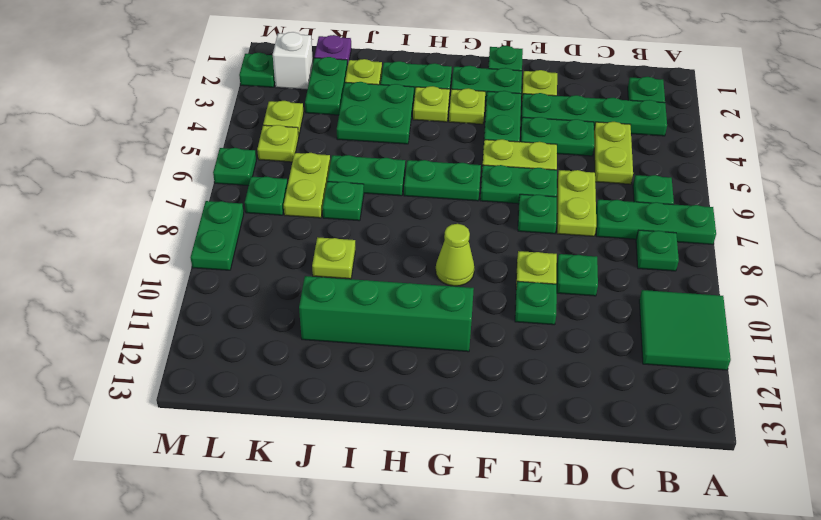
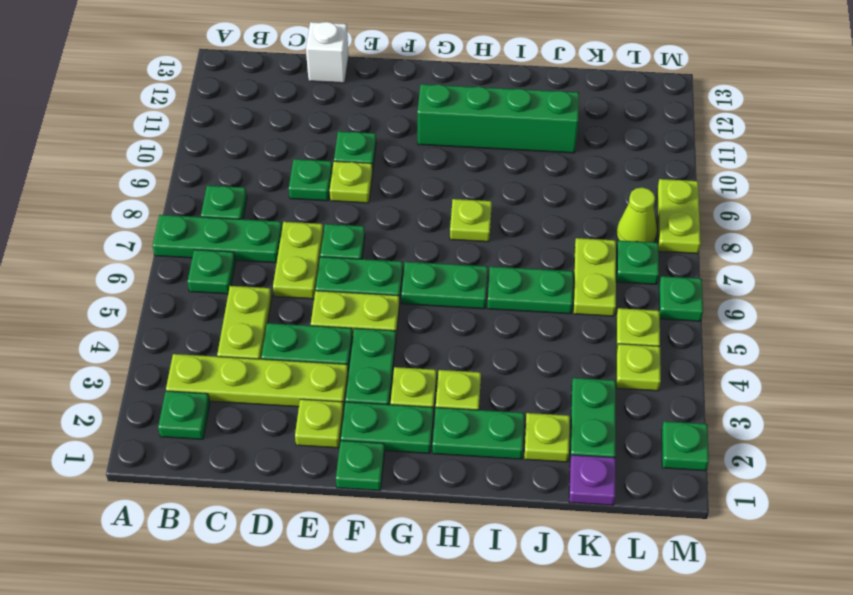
green tile A10:B11 level 1 -> none
green plate B3:E3 level 1 -> lime plate B3:E3 level 1
lime cone G9 level 1 -> lime cone L8 level 1
green plate I3:J4 level 1 -> none
green plate J7 level 1 -> none
lime plate J9 level 1 -> lime plate H8 level 1
white brick L2 level 1 -> white brick D13 level 1
green plate M8:M9 level 1 -> lime plate M8:M9 level 1

